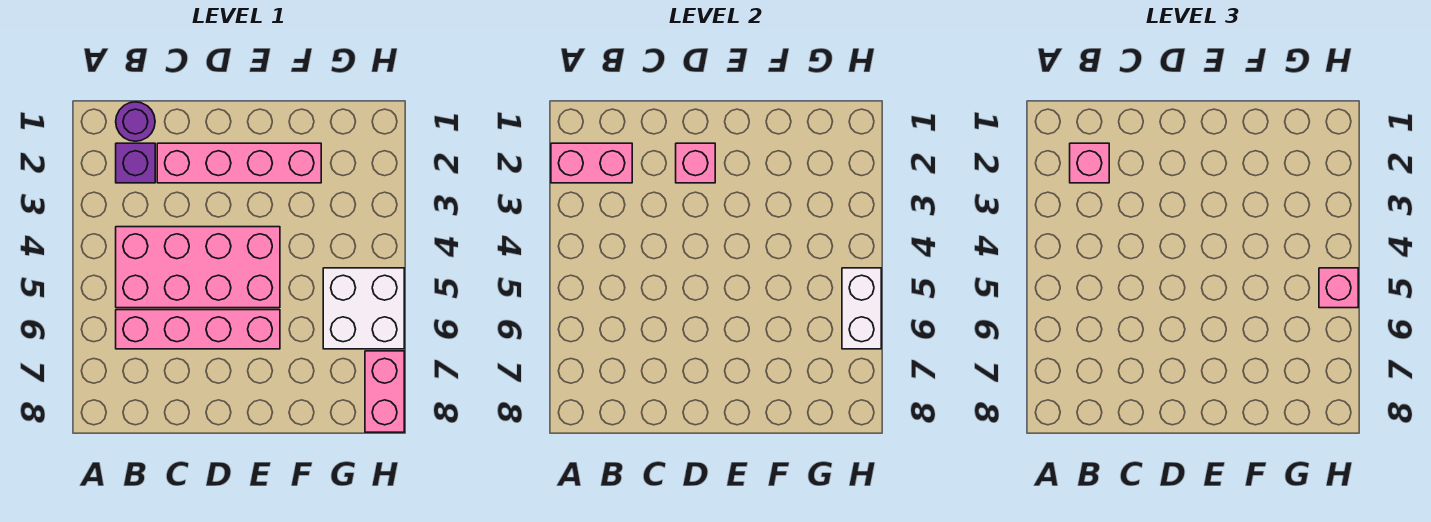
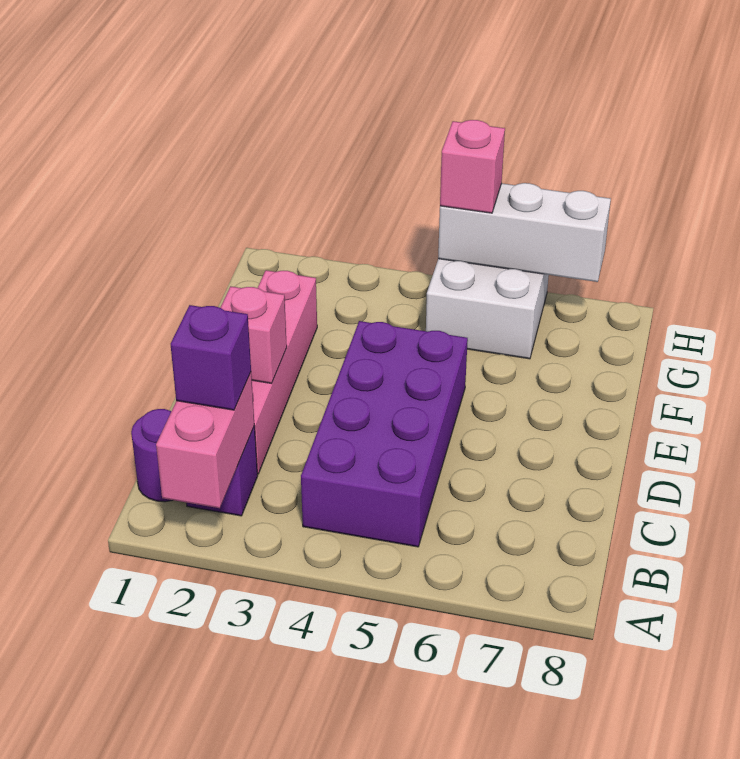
pink brick B2 level 3 -> purple brick B2 level 3
pink brick B4:E5 level 1 -> purple brick B4:E5 level 1
pink brick B6:E6 level 1 -> none
white brick H5:H6 level 2 -> white brick H5:H7 level 2
pink brick H7:H8 level 1 -> none

